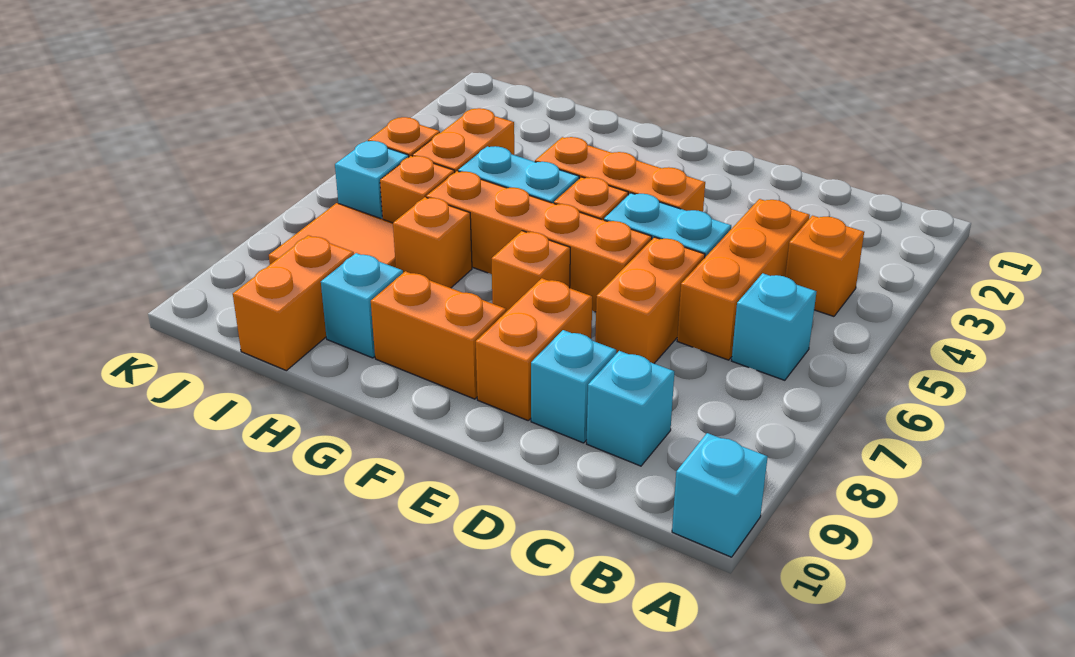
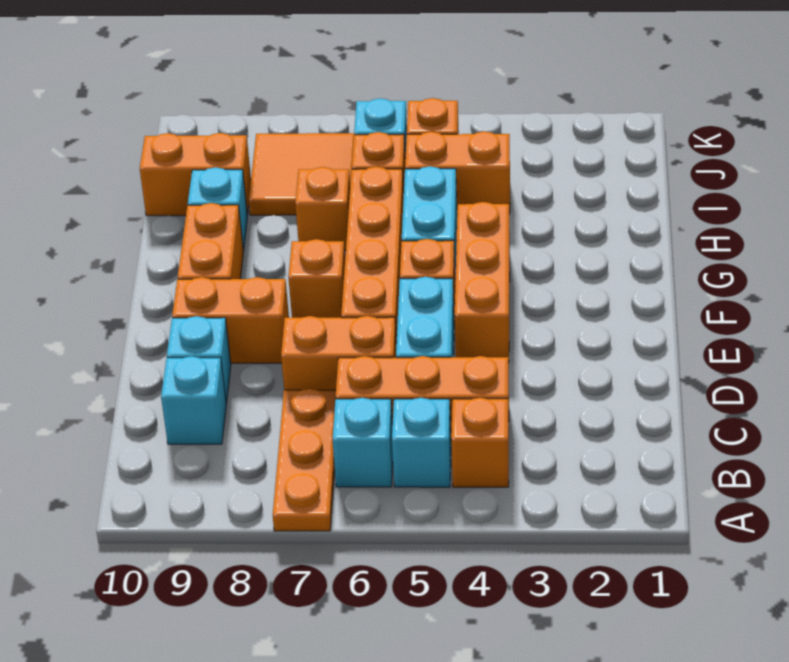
none -> orange plate A7:C7 level 1
cyan brick A10 level 1 -> cyan brick B5 level 1

